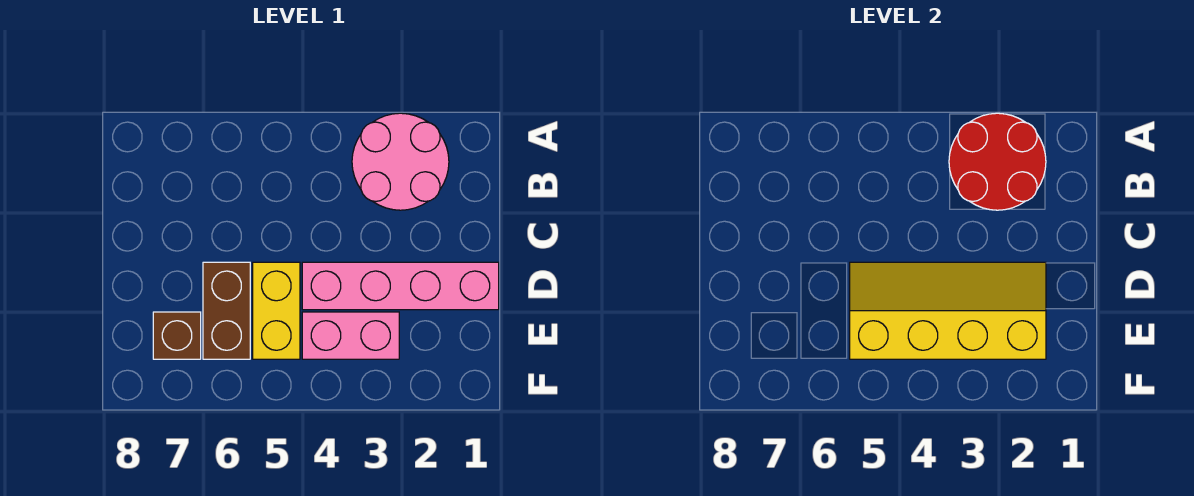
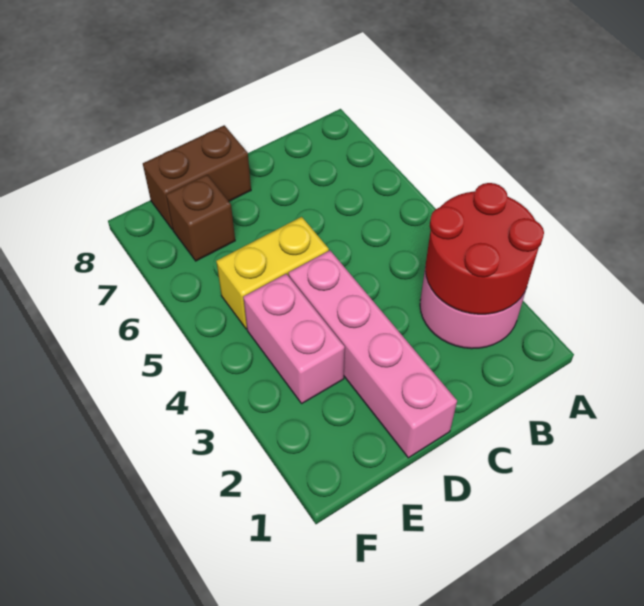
yellow slope D2:E5 level 2 top E -> none
brown brick D6:E6 level 1 -> brown brick D8:E8 level 1

